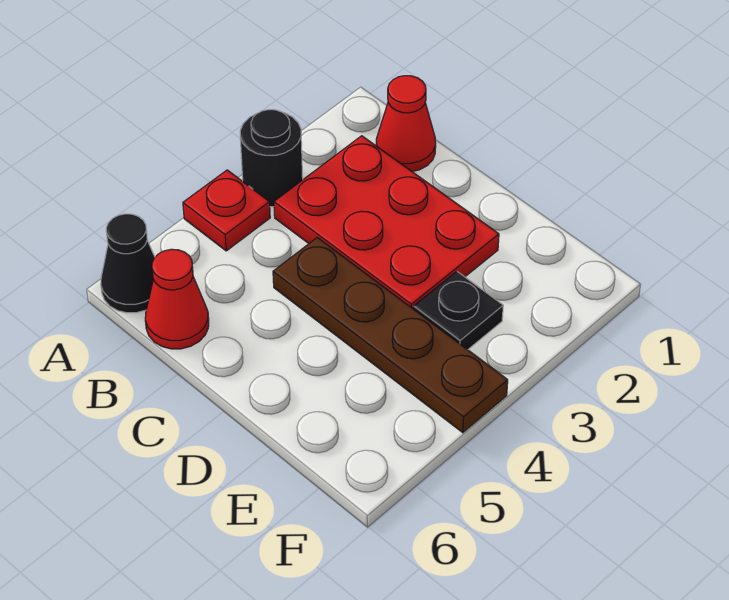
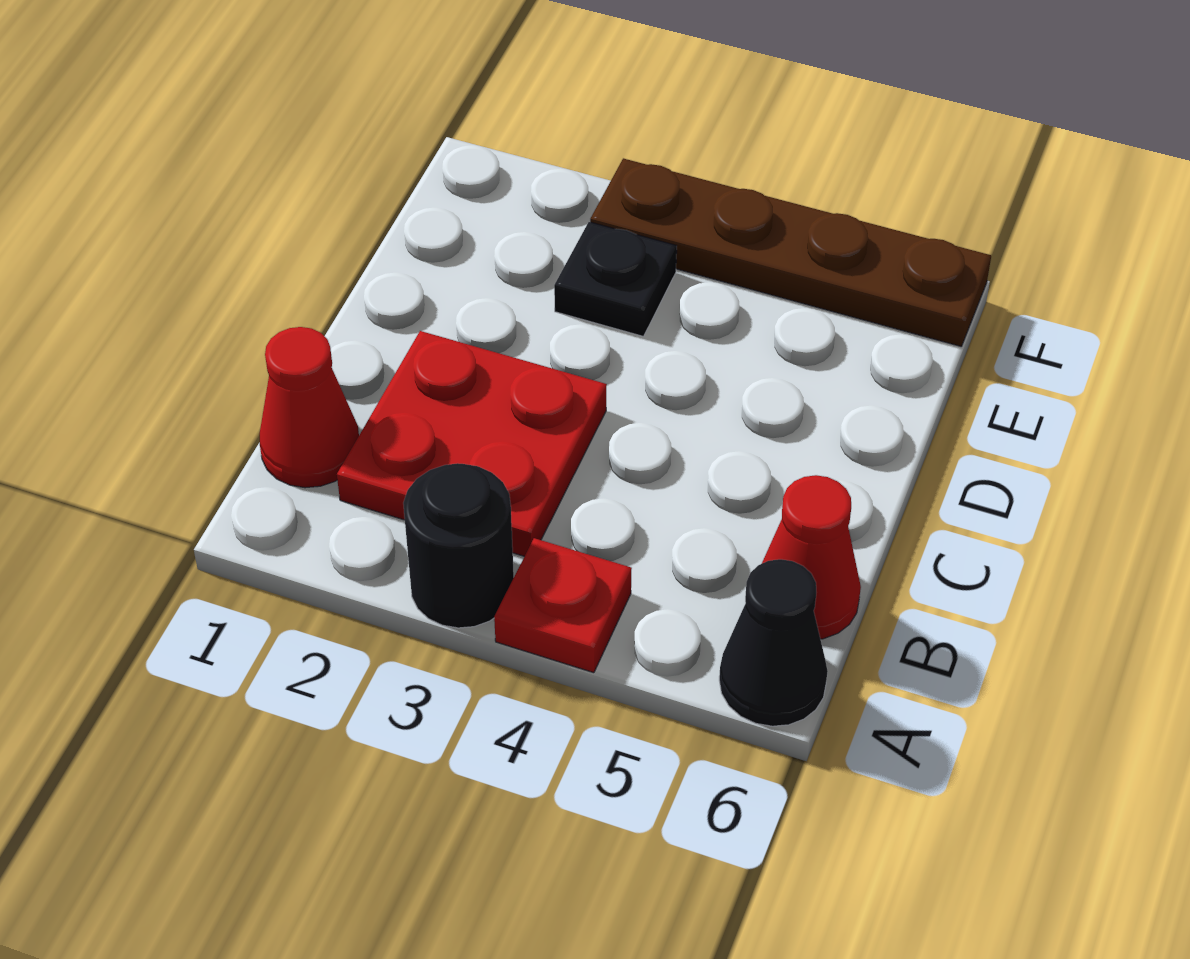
red plate B2:D3 level 1 -> red plate B2:C3 level 1
brown plate C4:F4 level 1 -> brown plate F3:F6 level 1

